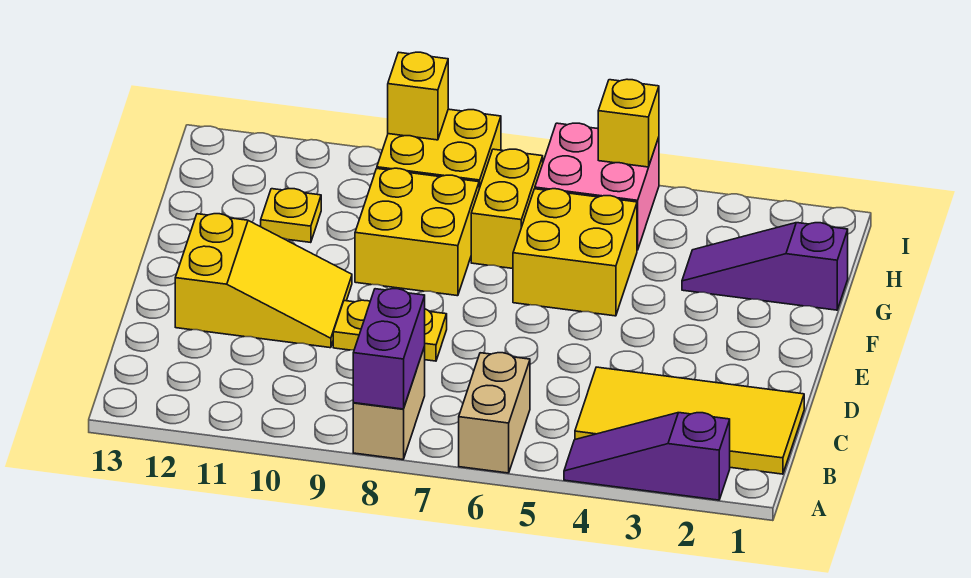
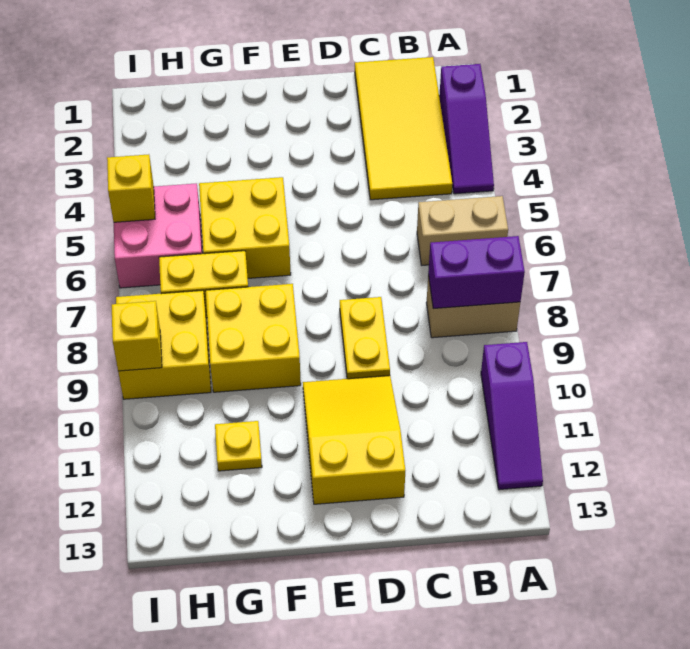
purple slope G1:G3 level 1 top 1 -> purple slope A10:A12 level 1 top 10

